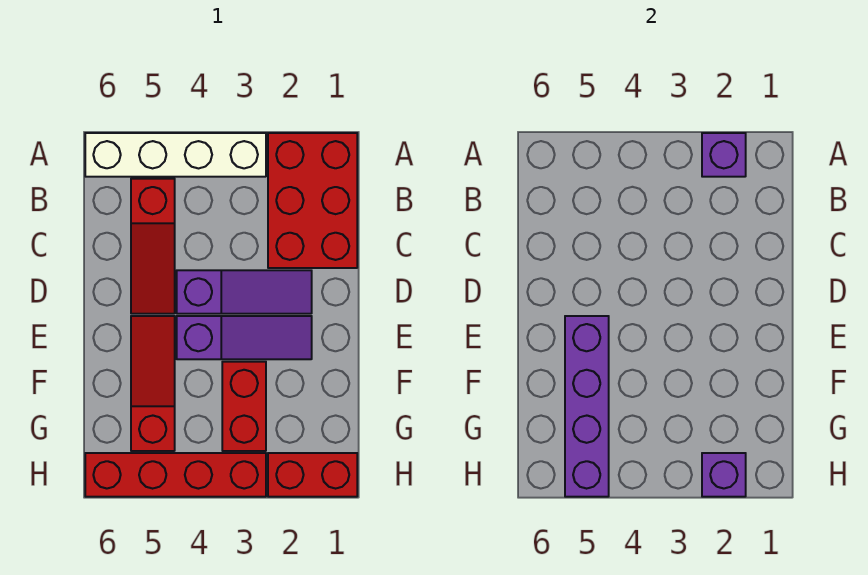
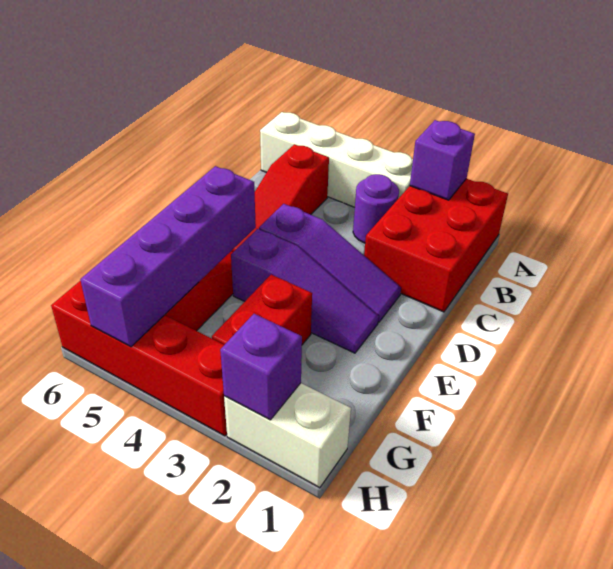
none -> purple round brick B3 level 1
red brick H1:H2 level 1 -> white brick H1:H2 level 1

